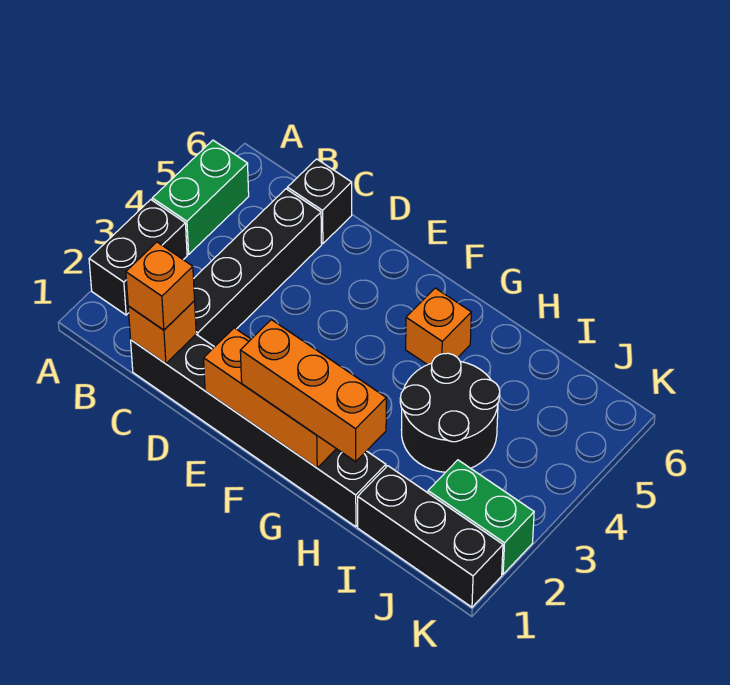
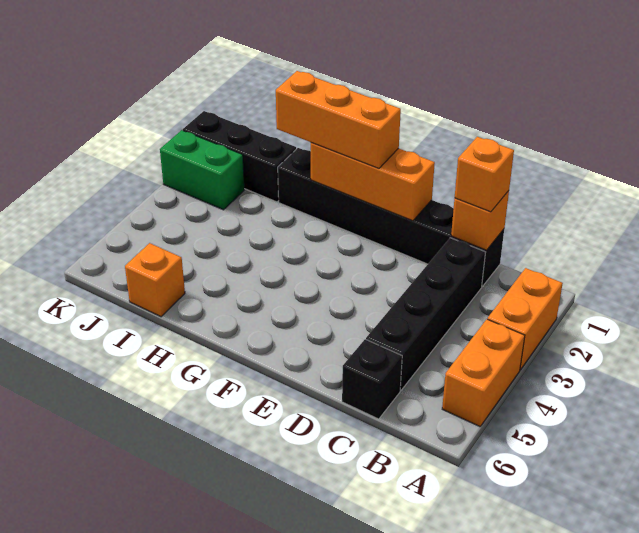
black brick A2:A3 level 1 -> orange brick A2:A3 level 1
green brick A4:A5 level 1 -> orange brick A4:A5 level 1
orange brick G5 level 1 -> orange brick I6 level 1
black round brick H3:I4 level 1 -> none

